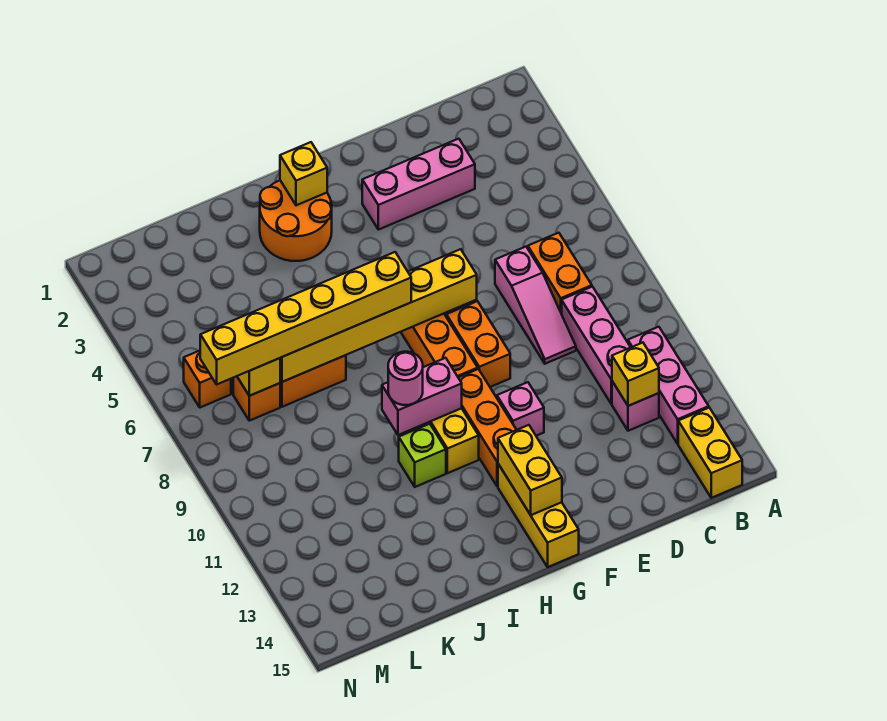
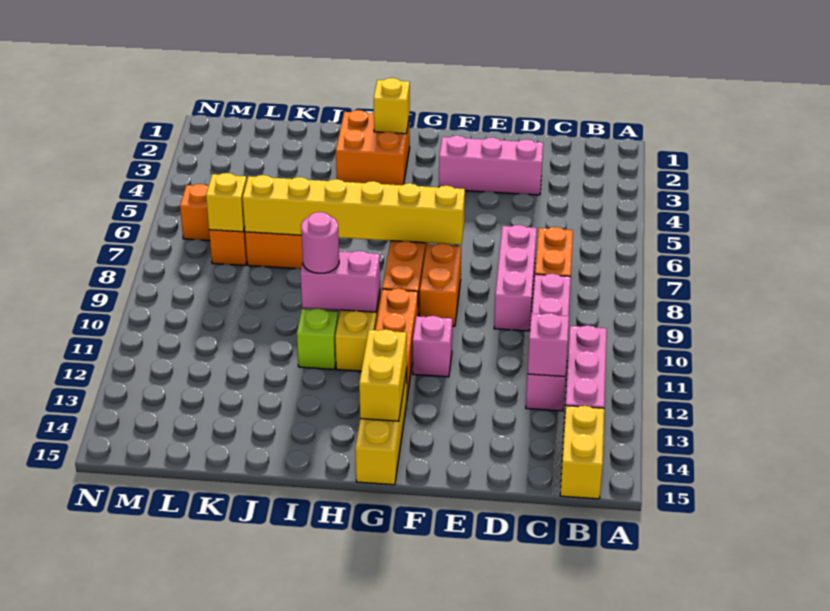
yellow brick C12 level 2 -> pink brick C12 level 2
pink slope D7:D9 level 1 top 7 -> pink brick D7:D9 level 1
orange round brick H2:I3 level 1 -> orange brick H2:I3 level 1
yellow brick H7:M7 level 3 -> none

